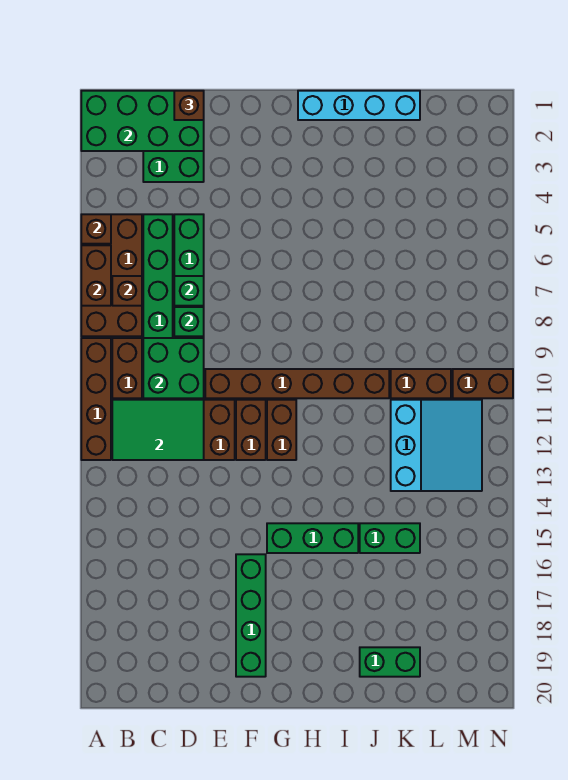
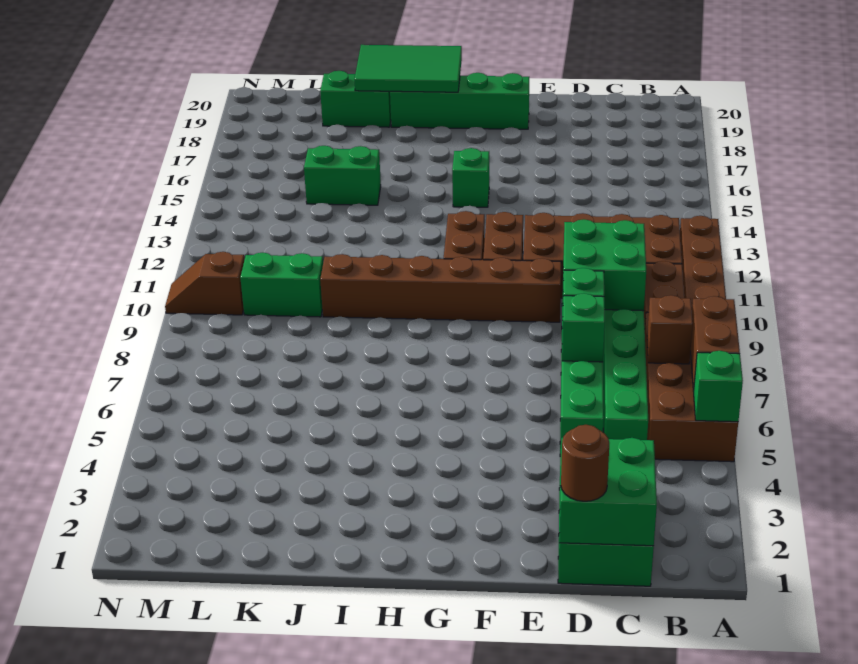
green brick A1:D2 level 2 -> green brick C1:D2 level 2
brown brick A5 level 2 -> green brick A5 level 2
green tile B11:D12 level 2 -> green tile H19:J20 level 2
brown brick D1 level 3 -> brown round brick D1 level 3
green brick F16:F19 level 1 -> green brick F19:I19 level 1
green brick G15:I15 level 1 -> green brick G15 level 1
cyan brick H1:K1 level 1 -> none
brown brick K10:L10 level 1 -> green brick K10:L10 level 1
cyan slope K11:M13 level 1 top K -> none
brown brick M10:N10 level 1 -> brown slope M10:N10 level 1 top M

